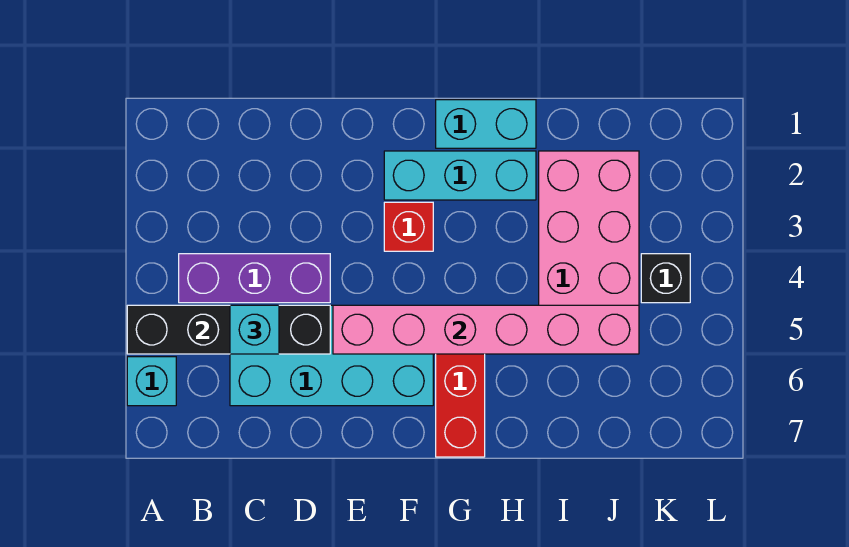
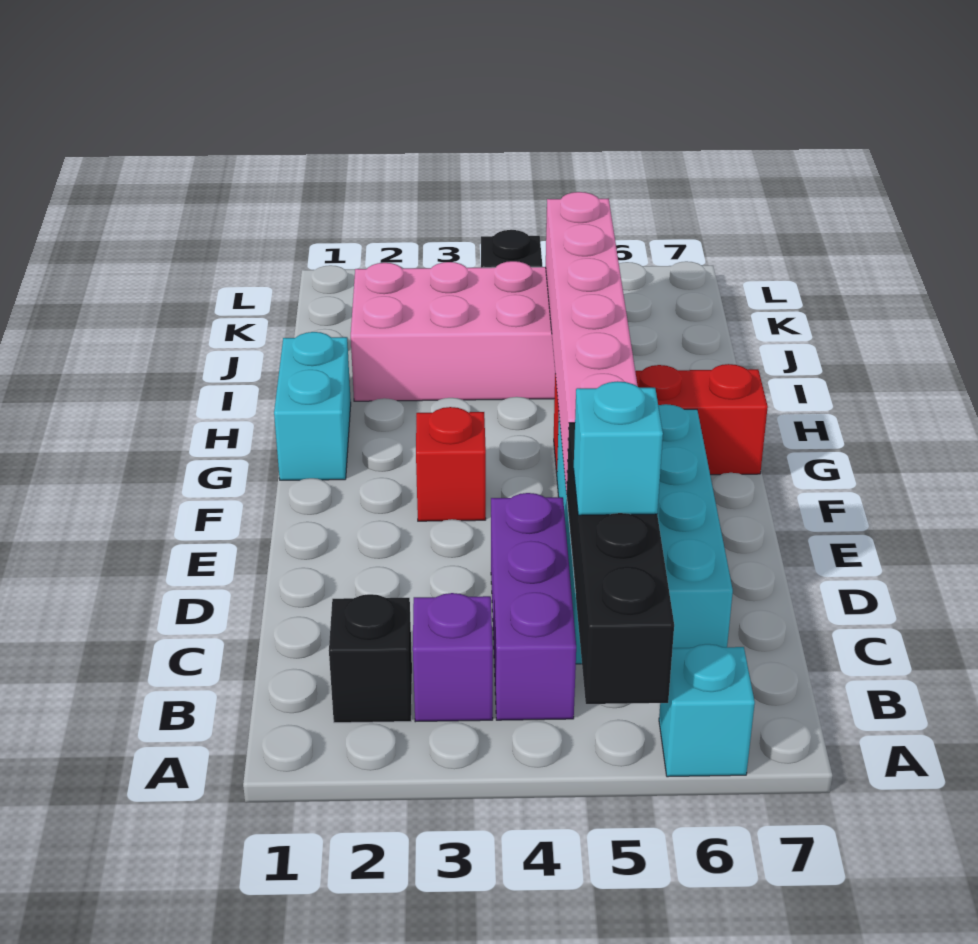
none -> black brick B2 level 1
none -> purple brick B3 level 1
cyan brick F2:H2 level 1 -> none

